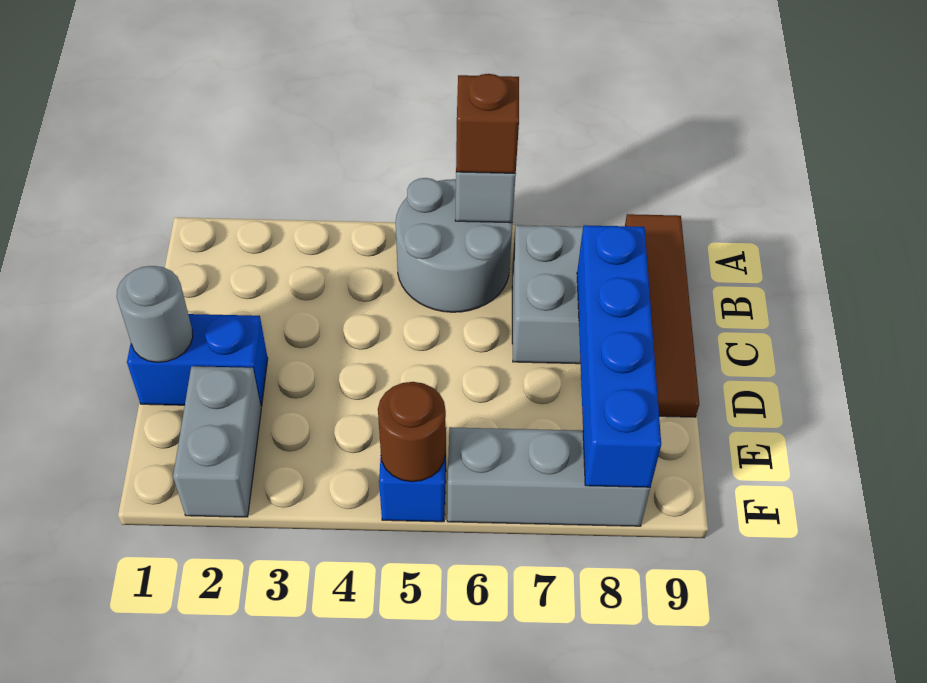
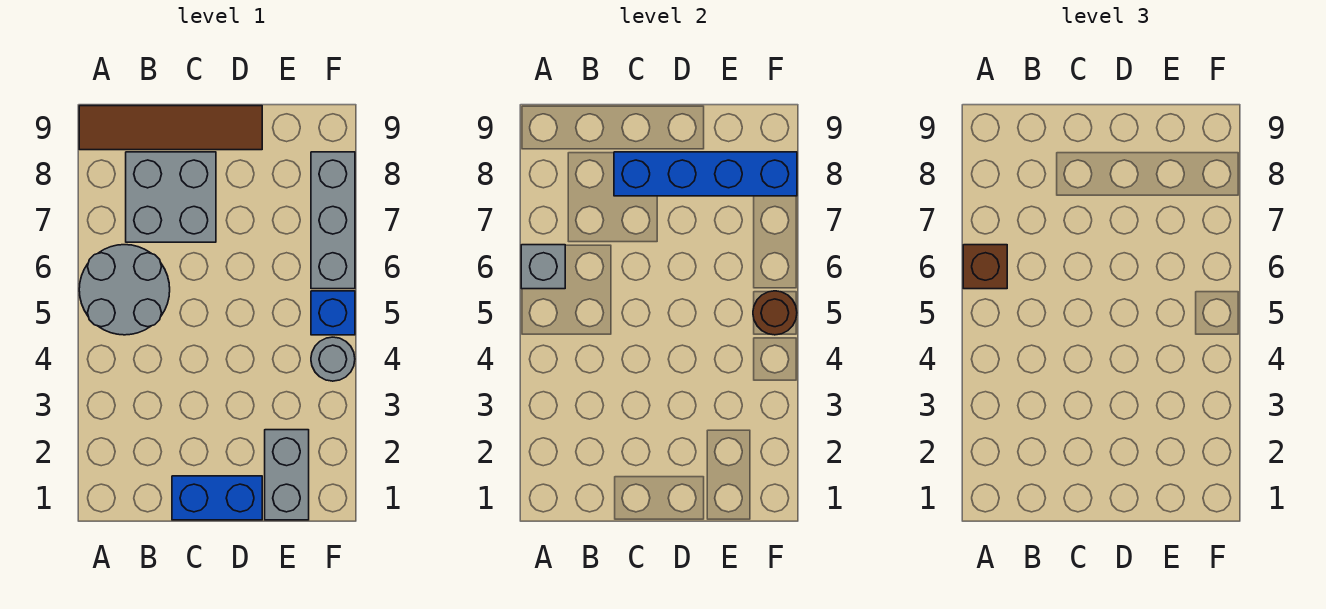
blue brick D1:D2 level 1 -> blue brick C1:D1 level 1
grey round brick D1 level 2 -> grey round brick F4 level 1
grey brick E2:F2 level 1 -> grey brick E1:E2 level 1

